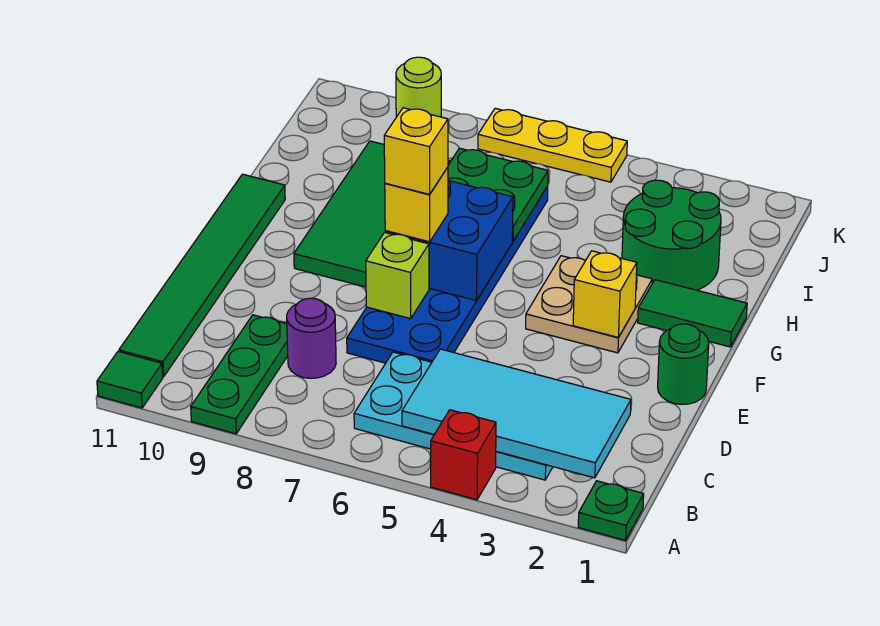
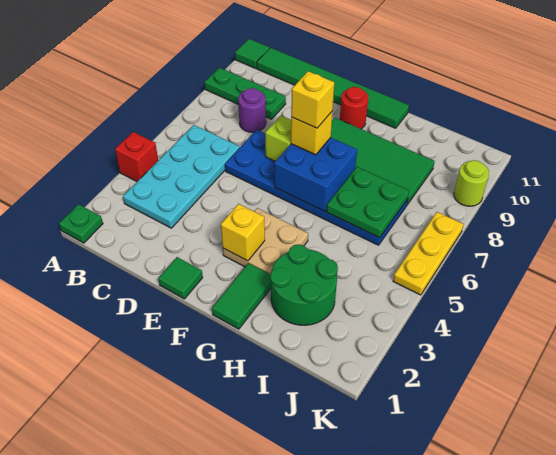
cyan tile B2:C5 level 2 -> none
green round brick E1 level 1 -> green tile E1 level 1
none -> red round brick F10 level 1

